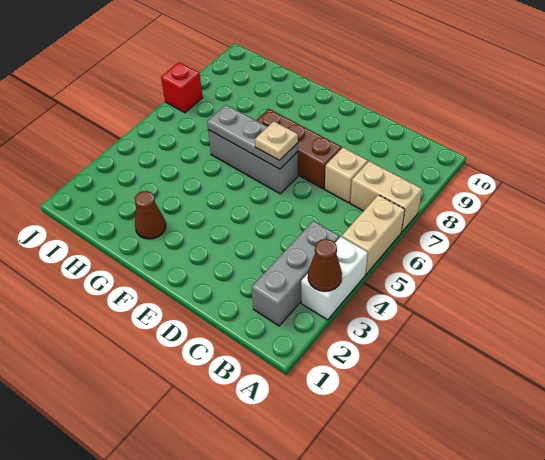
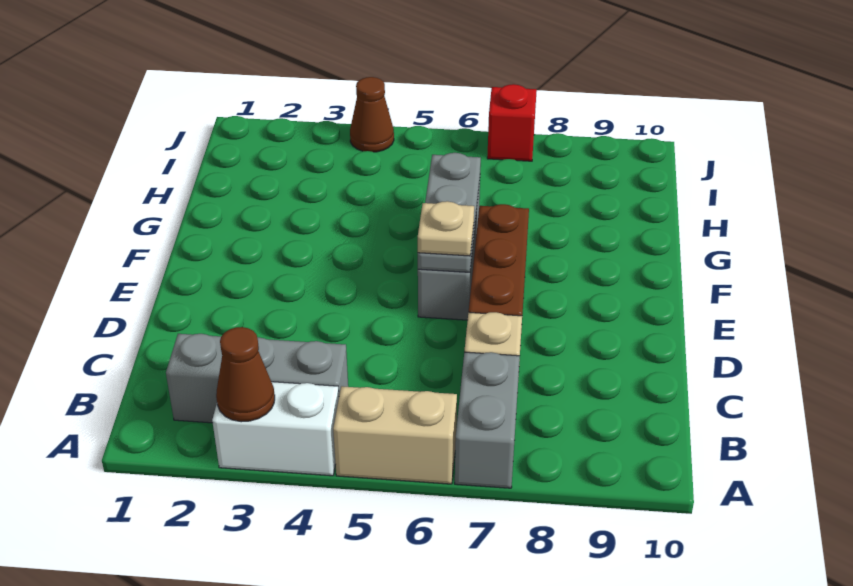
tan brick A7:B7 level 1 -> grey brick A7:B7 level 1
brown cone G2 level 1 -> brown cone J4 level 1

